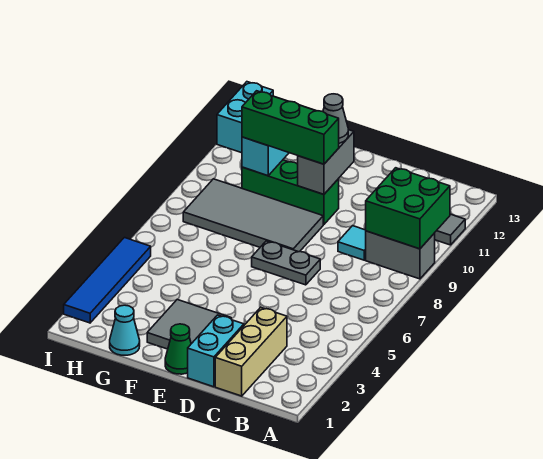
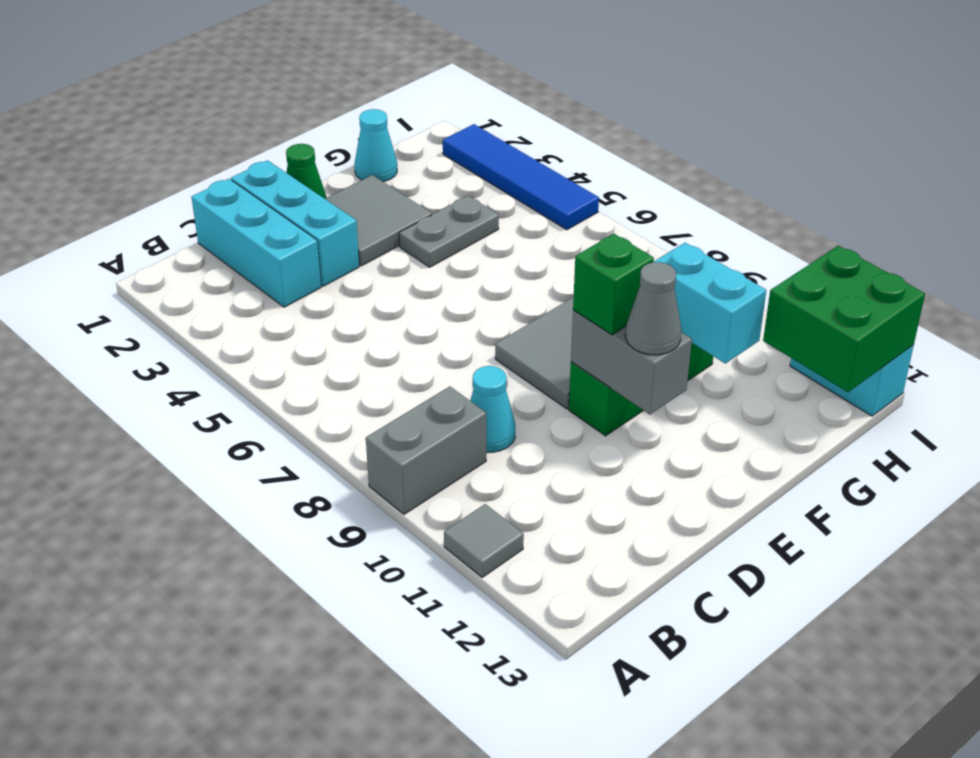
green brick A9:B10 level 2 -> green brick H12:I13 level 2
tan brick C1:C3 level 1 -> cyan brick C1:C3 level 1
cyan tile C9 level 1 -> cyan cone C9 level 1
cyan brick D1:D2 level 1 -> cyan brick D1:D3 level 1
grey plate D7:E7 level 1 -> grey plate F4:G4 level 1
green brick E10:G10 level 3 -> green brick E10 level 3

